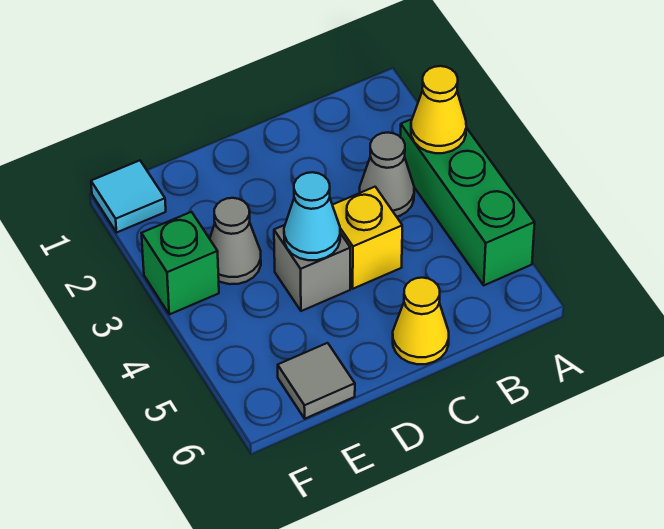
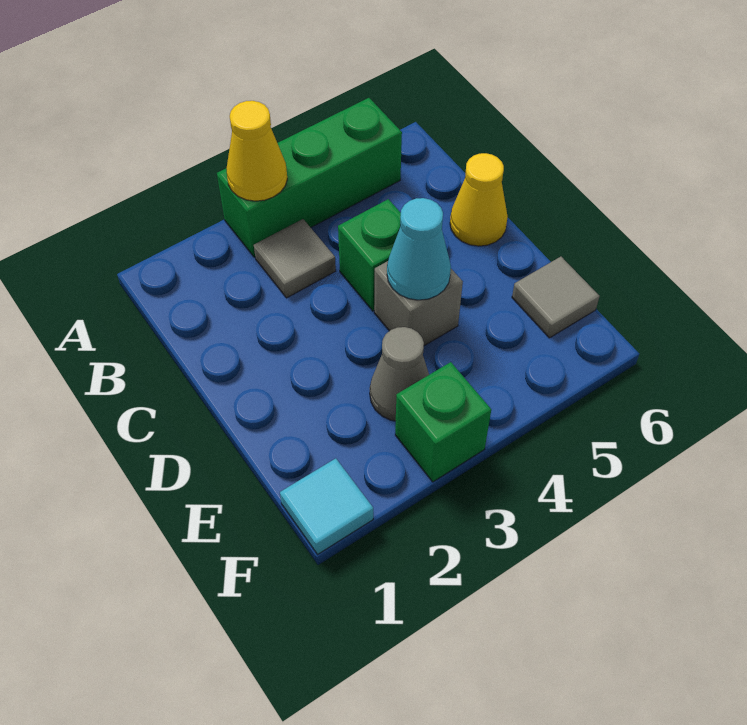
grey cone B3 level 1 -> grey tile B3 level 1
yellow brick C4 level 1 -> green brick C4 level 1

